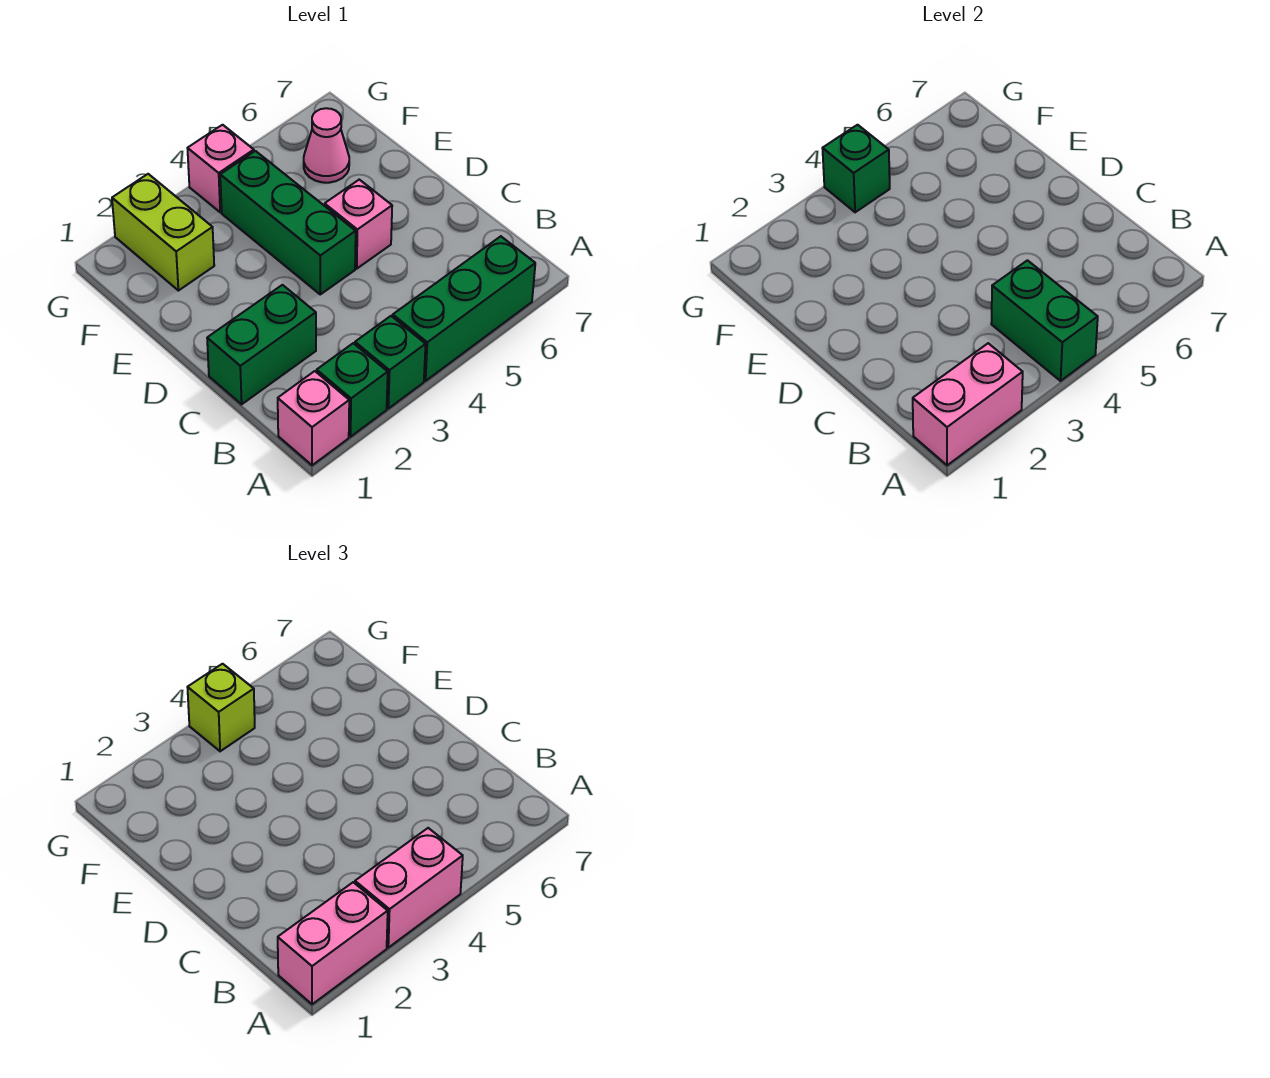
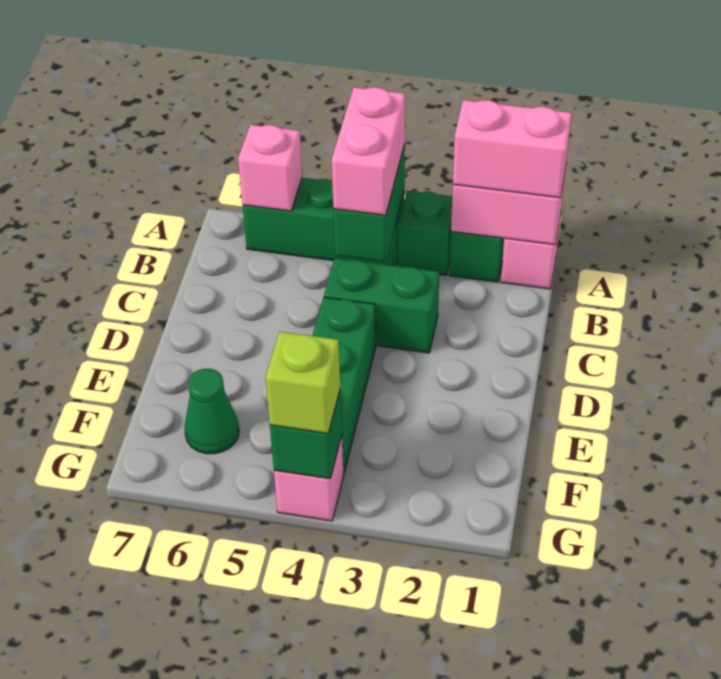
pink brick A3:A4 level 3 -> pink brick A4:B4 level 3
green brick C1:C2 level 1 -> green brick C3:C4 level 1
pink brick D5 level 1 -> pink brick A6 level 2
lime brick F2:G2 level 1 -> none
pink cone F6 level 1 -> green cone F6 level 1

